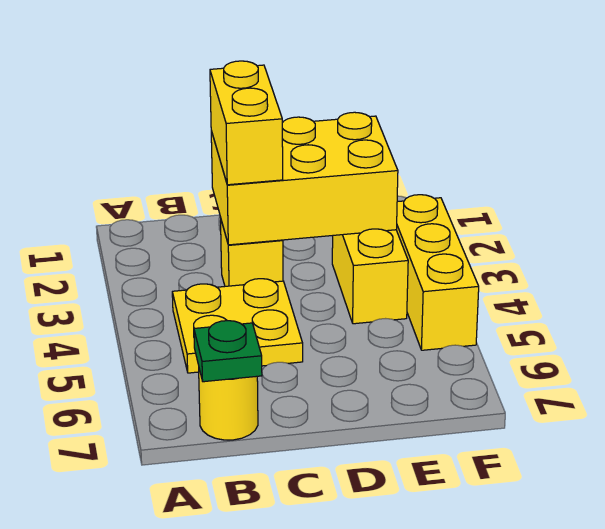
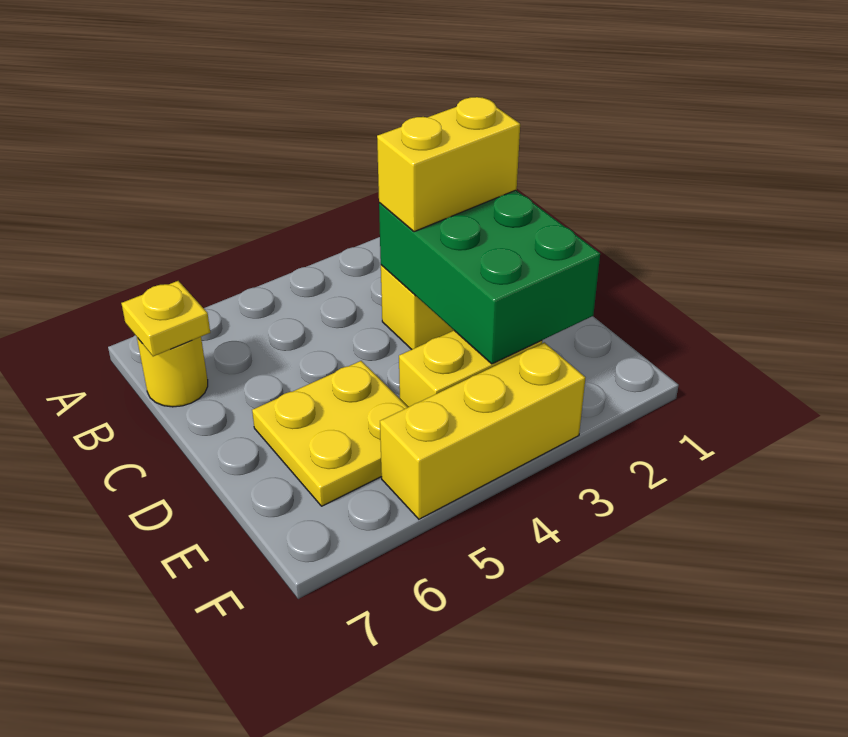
yellow plate B4:C5 level 1 -> yellow plate D5:E6 level 1
green plate B7 level 2 -> yellow plate B7 level 2
yellow brick C2:E3 level 2 -> green brick C2:E3 level 2

